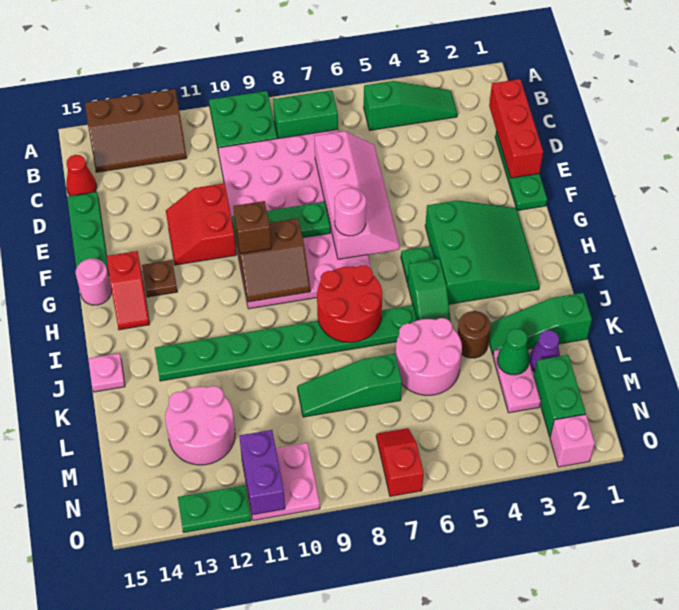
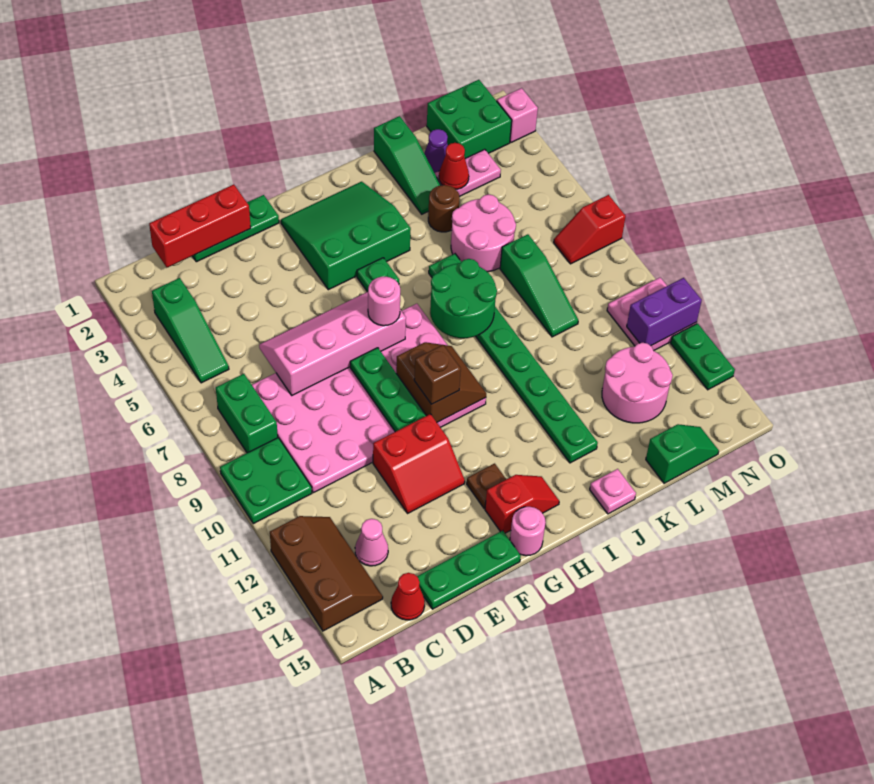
green slope B3:B5 level 1 top 5 -> green slope B3:B5 level 1 top 3
none -> pink cone C13 level 1
green slope I5:J5 level 1 top I -> green slope L15:M15 level 1 top L
red round brick I7:J8 level 2 -> green round brick I7:J8 level 2
green cone L3 level 2 -> red cone L3 level 2
green brick M2:N2 level 1 -> green brick M1:N2 level 1

